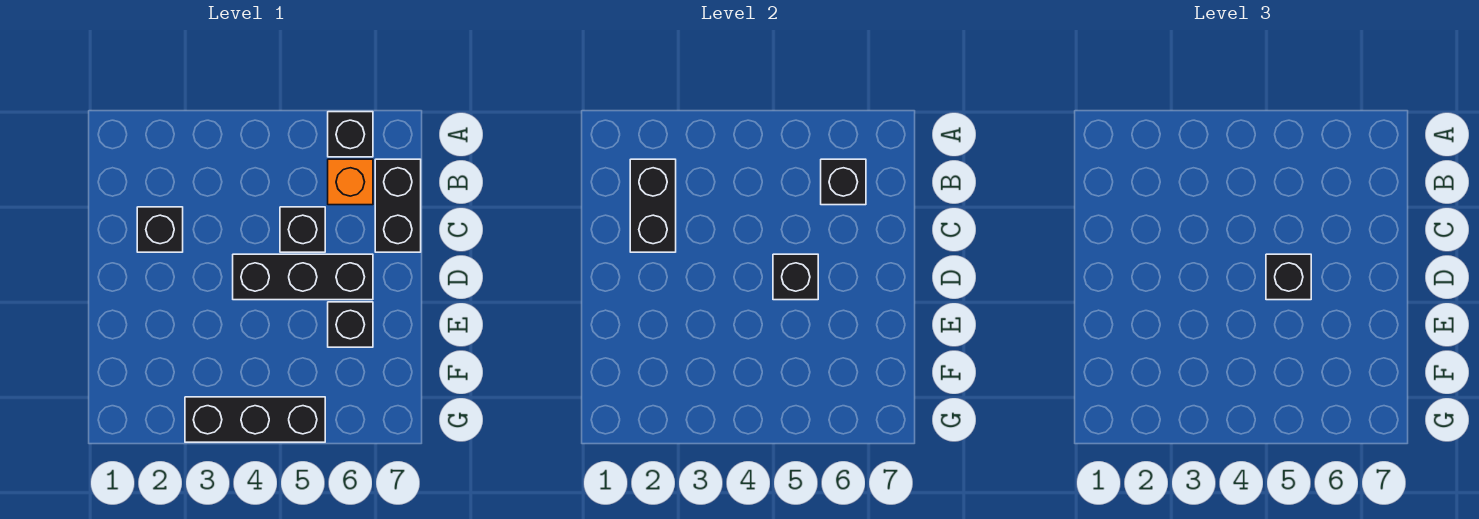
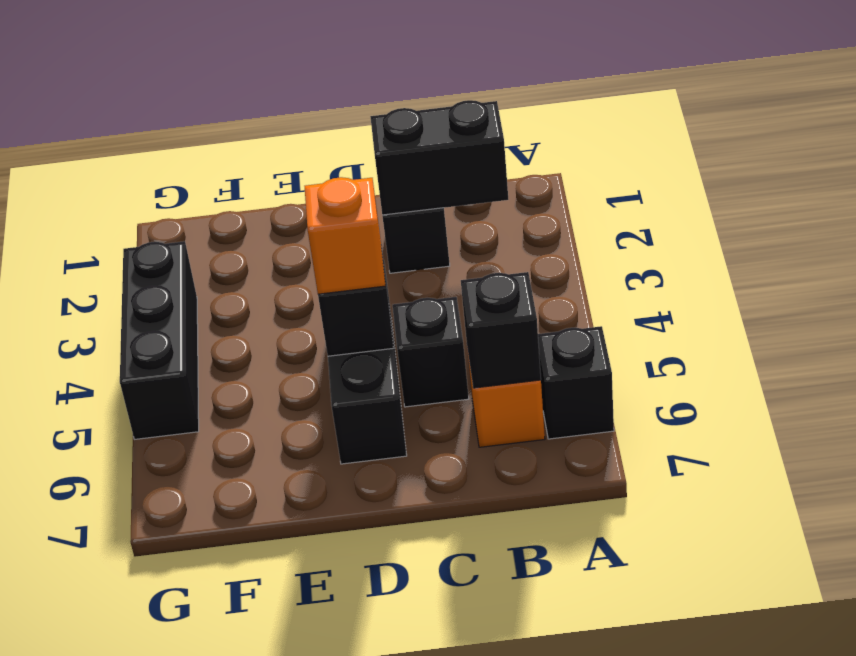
black brick B7:C7 level 1 -> none
black brick D5 level 3 -> orange brick D5 level 3
black brick E6 level 1 -> none

